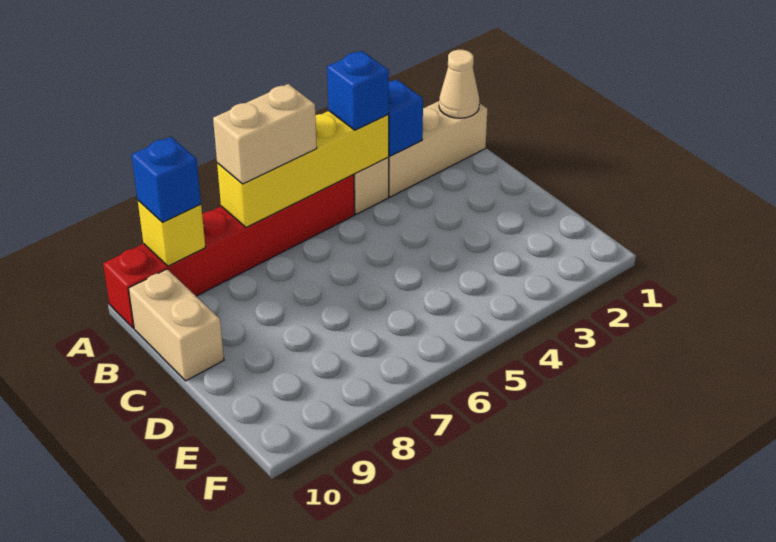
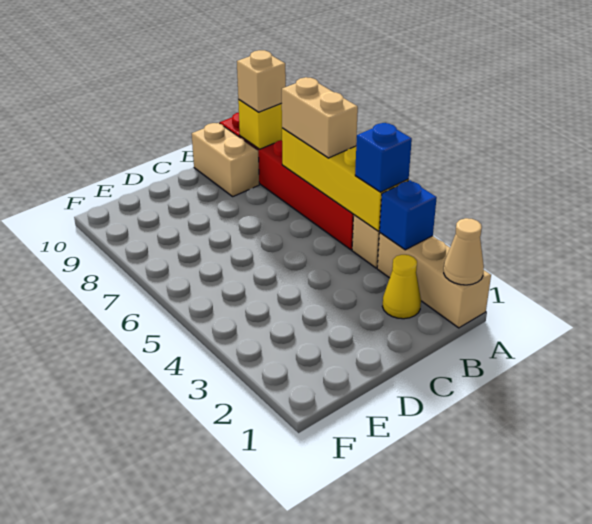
blue brick A9 level 3 -> tan brick A9 level 3
none -> yellow cone B2 level 1
tan brick B10:C10 level 1 -> tan brick B9:B10 level 1

